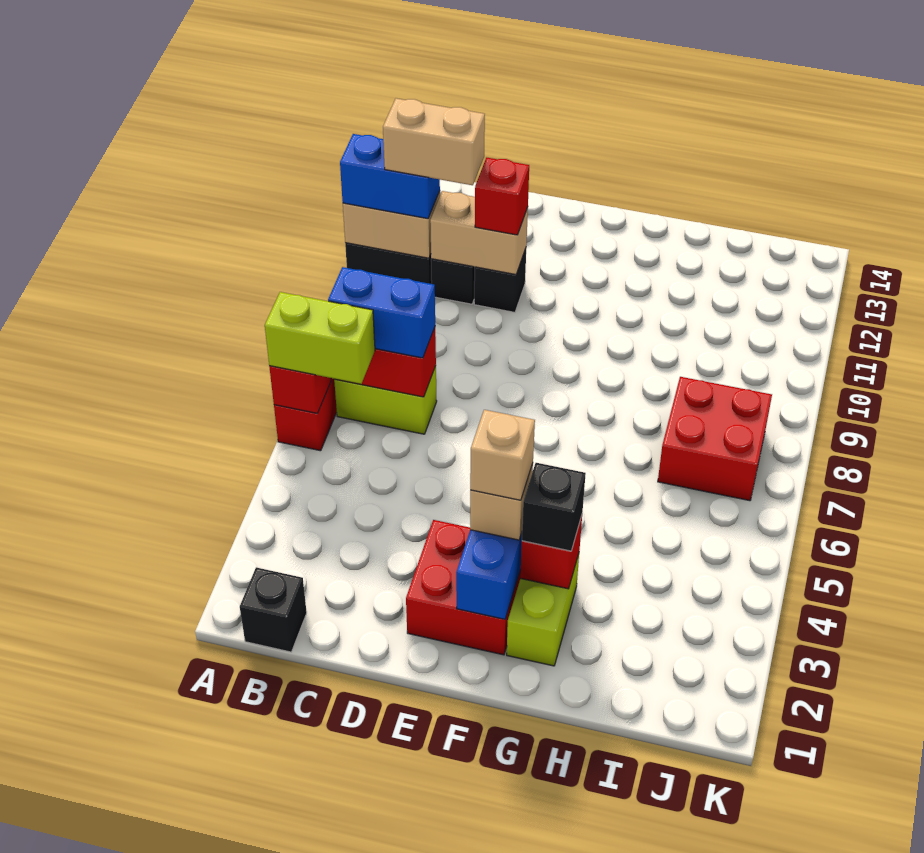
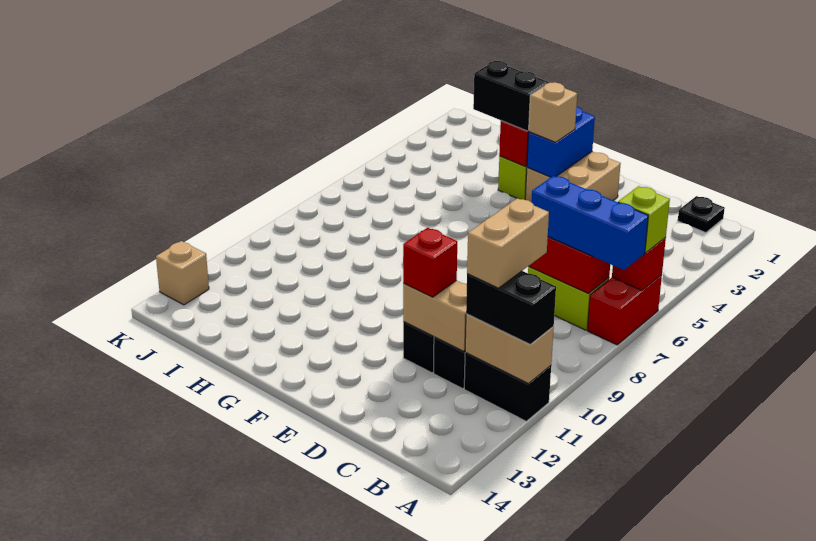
lime brick A6:B6 level 3 -> lime brick A6 level 3
blue brick A11:B11 level 3 -> black brick A11:B11 level 3
black brick B1 level 1 -> black plate B1 level 1
blue brick B7:C7 level 3 -> blue brick A7:C7 level 3
tan brick B11:C11 level 4 -> tan brick B10:B11 level 4
red brick E2:F3 level 1 -> tan brick E2:F3 level 1
tan brick F3 level 4 -> tan brick K13 level 1
black brick G3 level 3 -> black brick G3:H3 level 3
red brick I7:J8 level 1 -> none

